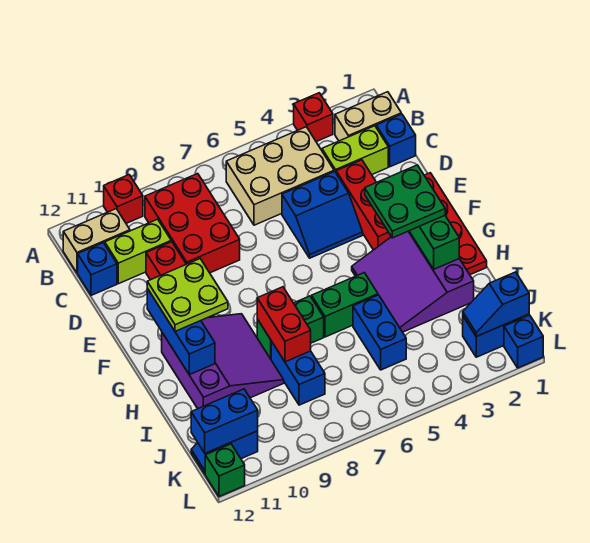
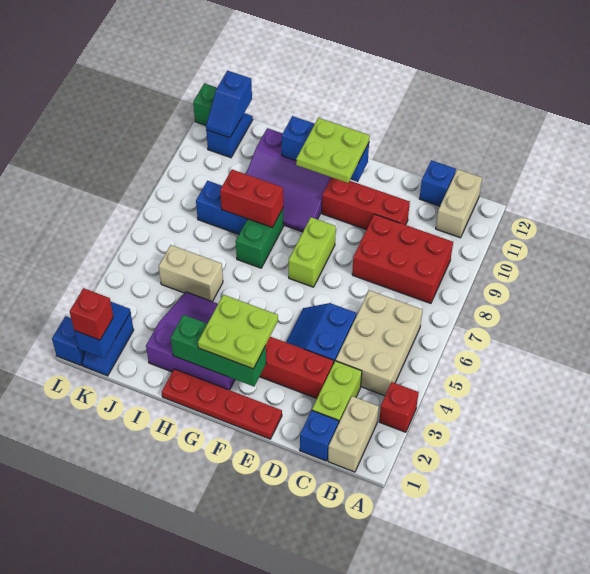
red brick A10 level 1 -> red brick K1 level 3
lime brick C10:C11 level 1 -> lime brick F7:F8 level 1
green plate F2:G3 level 3 -> lime plate F2:G3 level 3
green brick H5:H6 level 1 -> none
blue brick I5:J5 level 1 -> tan brick I5:J5 level 1
blue brick K11:K12 level 2 -> blue slope K11:K12 level 2 top 12

